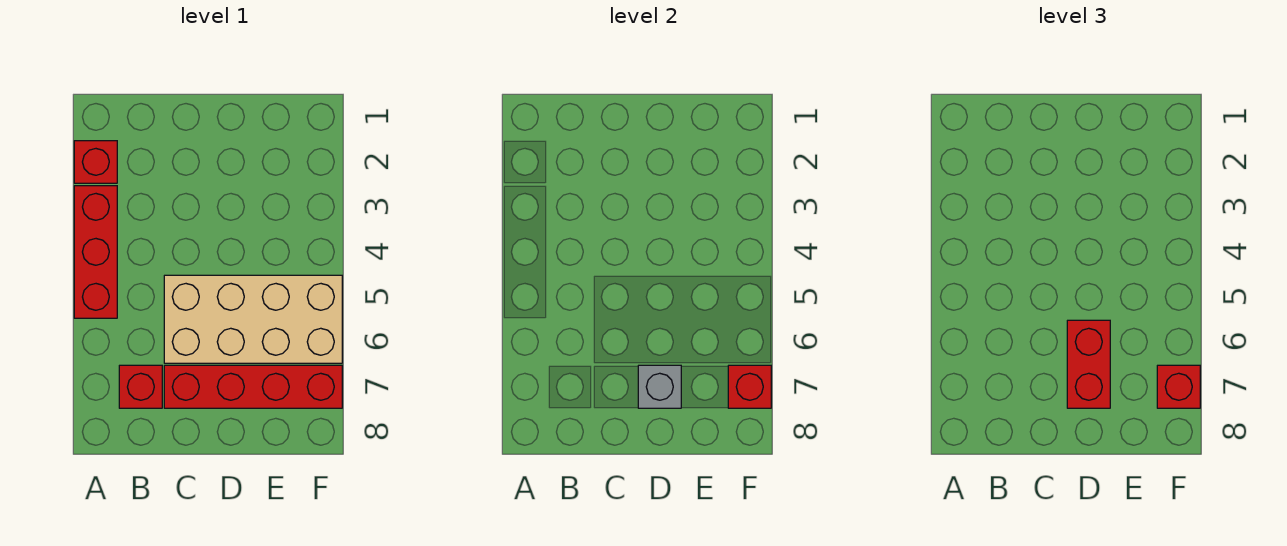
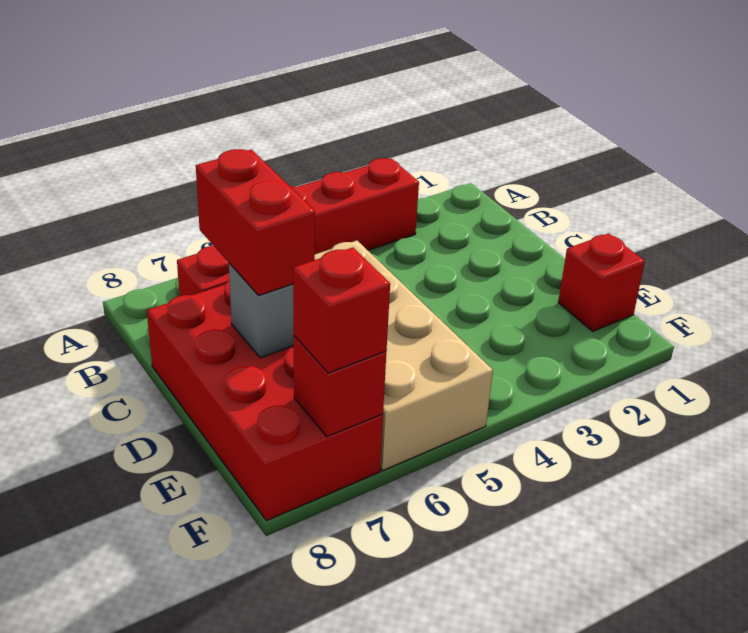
red brick A2 level 1 -> red brick E1 level 1
red brick C7:F7 level 1 -> red brick C7:F8 level 1
red brick D6:D7 level 3 -> red brick C7:D7 level 3

